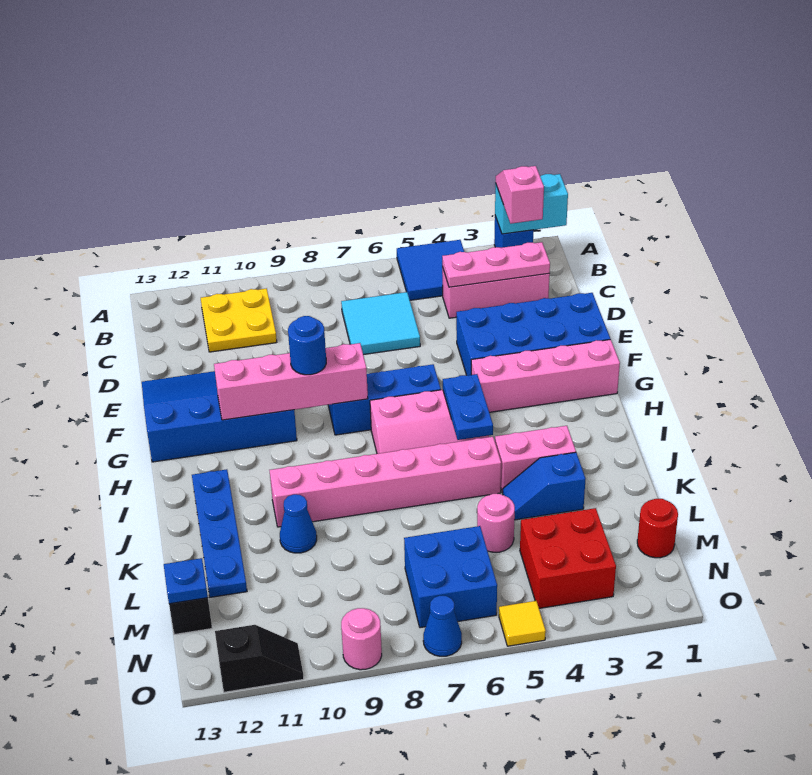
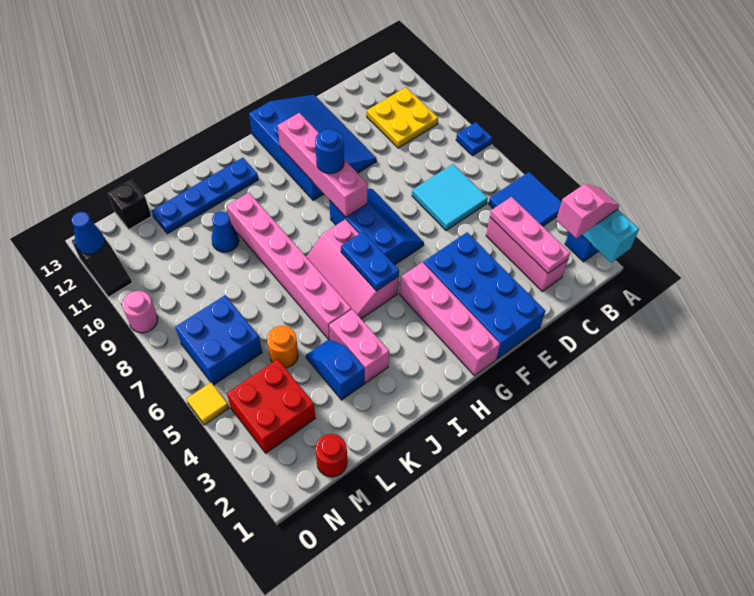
blue plate H5:I5 level 2 -> blue plate H5:H6 level 2
pink round brick L5 level 1 -> orange round brick L5 level 1
blue plate M13 level 2 -> blue plate A8 level 1
blue cone O7 level 1 -> blue cone O12 level 2

